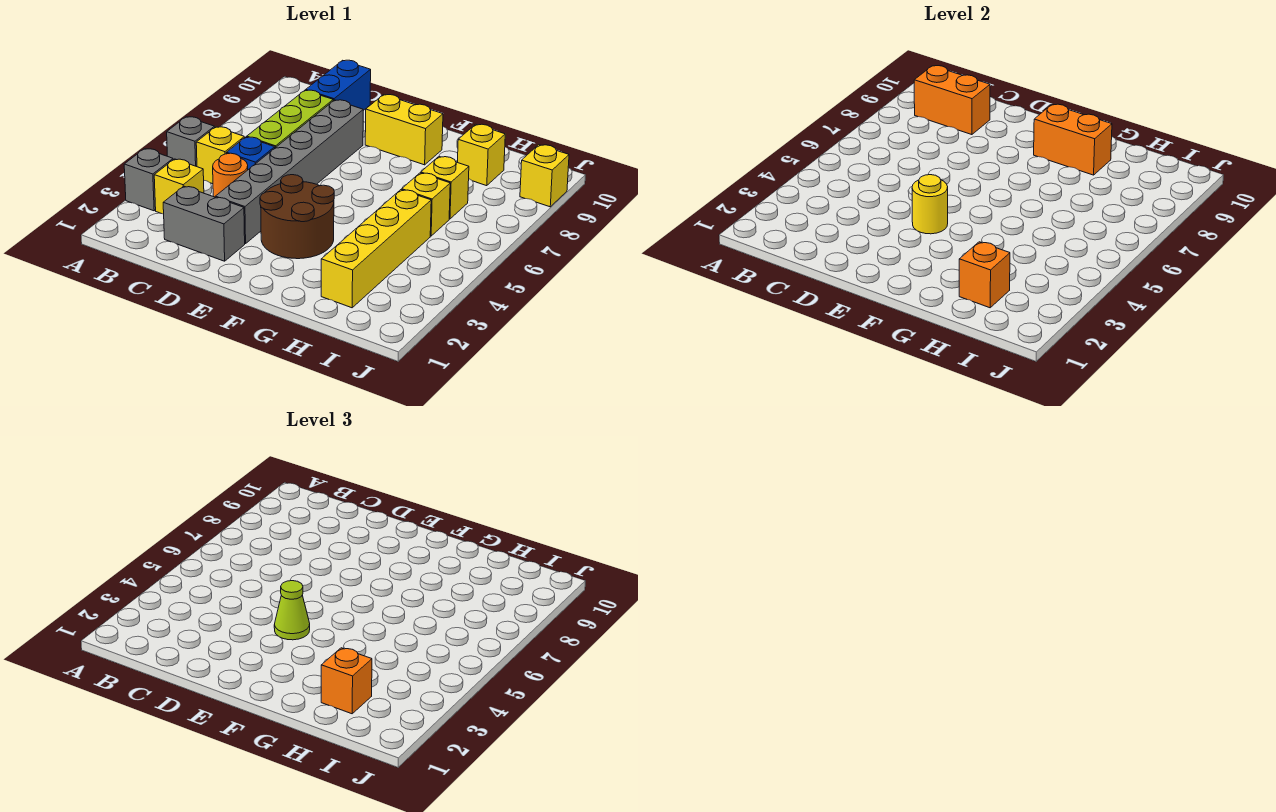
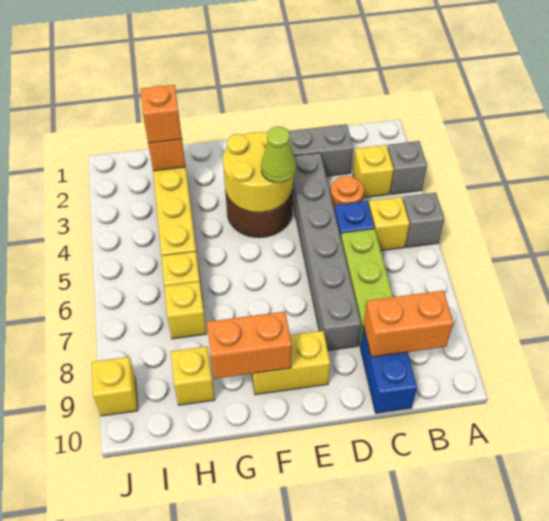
yellow round brick E4 level 2 -> yellow round brick E3:F4 level 2

